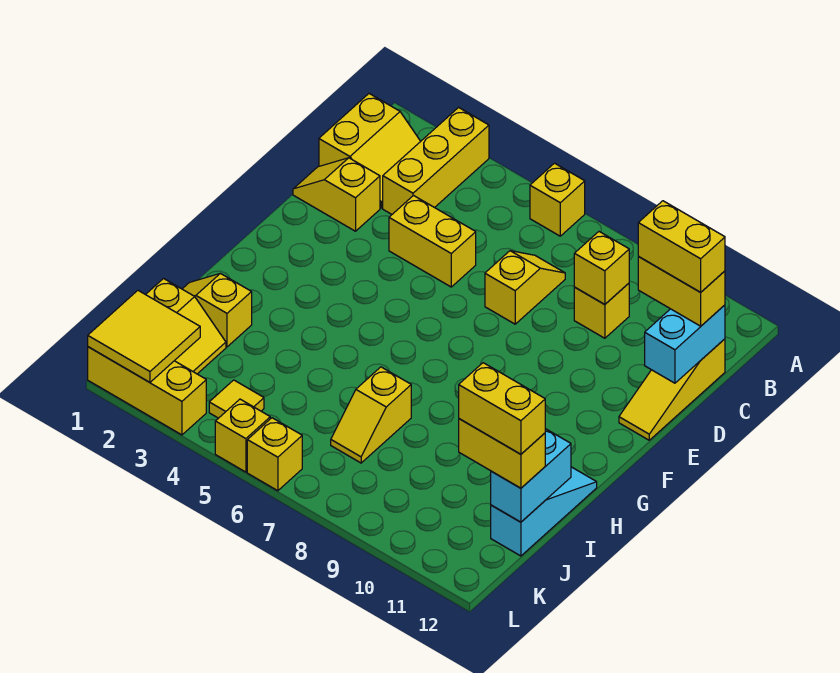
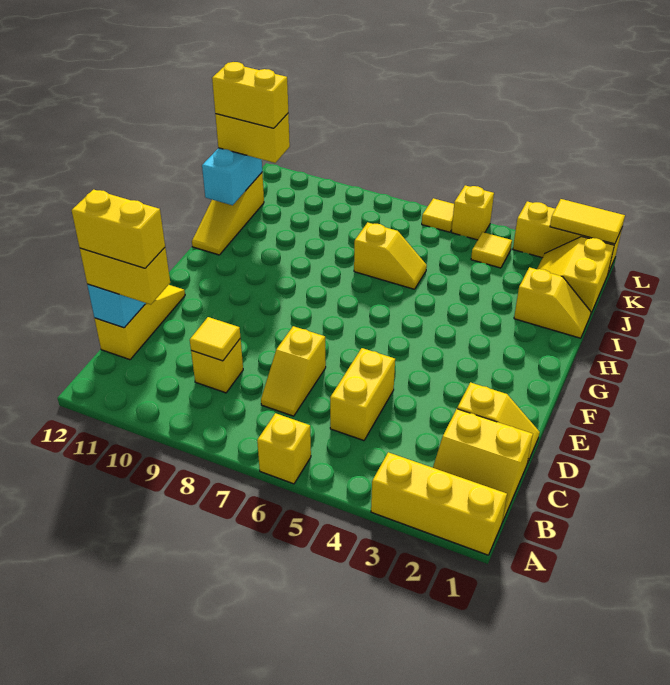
yellow brick A3:C3 level 1 -> yellow brick A1:A3 level 1
yellow slope B1:C2 level 1 top 1 -> yellow slope B1:C2 level 1 top C
yellow brick C9 level 2 -> yellow tile C9 level 2
yellow brick D4:D5 level 1 -> yellow brick C5:D5 level 1
cyan slope H12:J12 level 1 top J -> yellow slope H12:J12 level 1 top J
yellow slope I7:J7 level 1 top I -> yellow slope I6:I7 level 1 top 7
yellow tile K1:L2 level 2 -> yellow tile L1:L2 level 2
yellow brick L6 level 1 -> yellow tile L6 level 1

